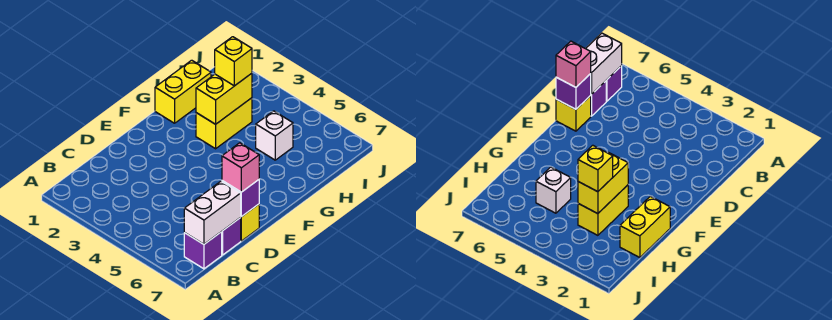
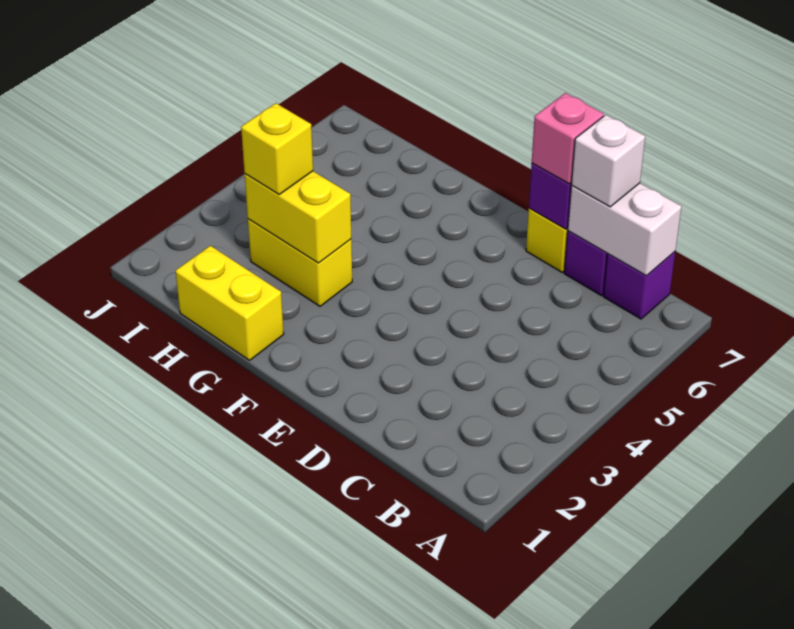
white brick H5 level 1 -> white brick C7 level 3

